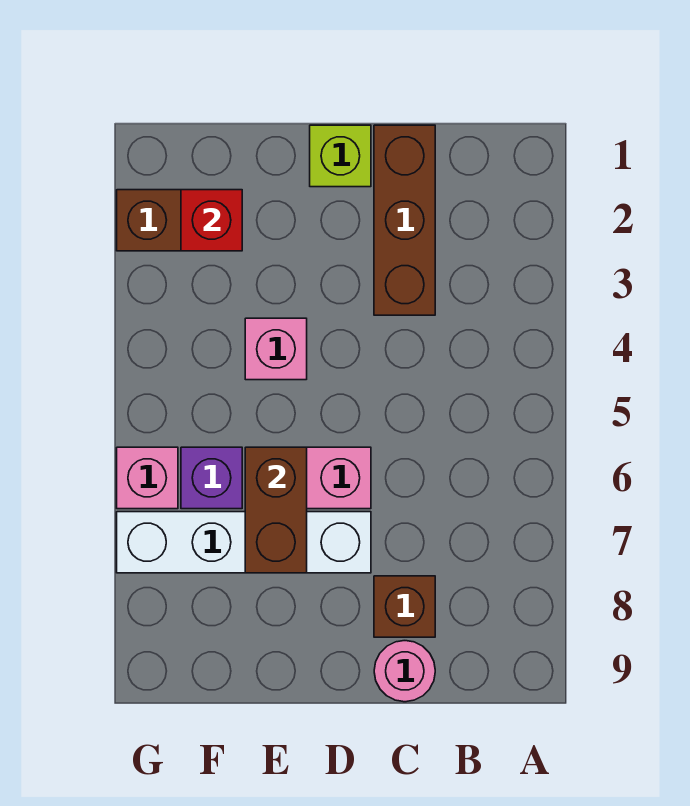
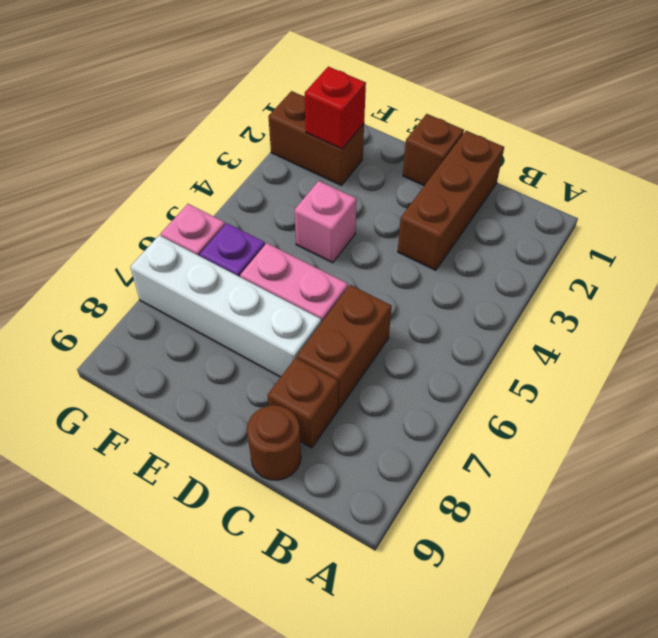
pink round brick C9 level 1 -> brown round brick C9 level 1
lime brick D1 level 1 -> brown brick D1 level 1
brown brick E6:E7 level 2 -> brown brick C6:C7 level 1

